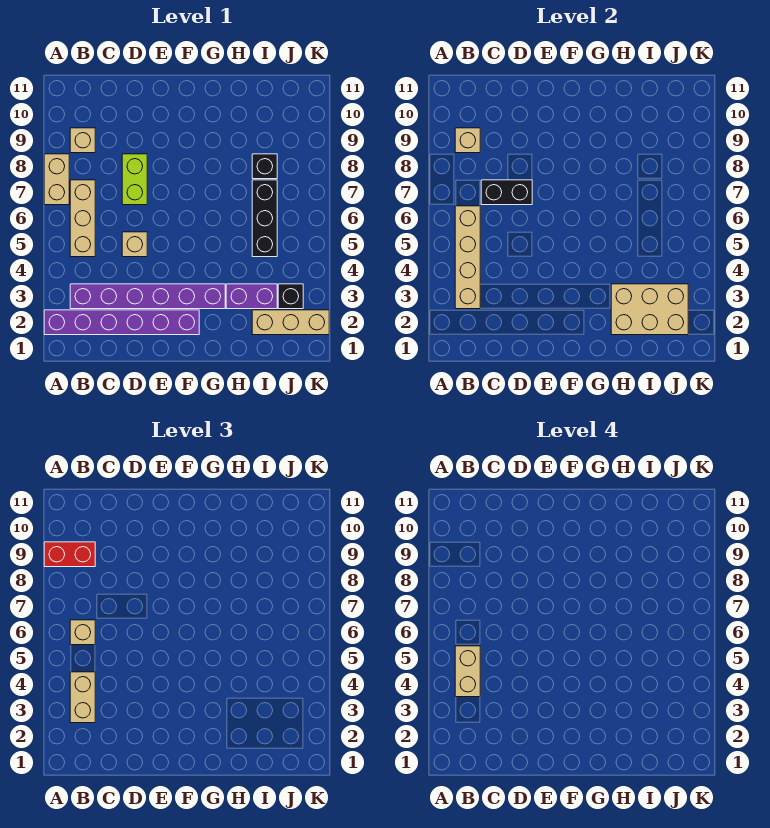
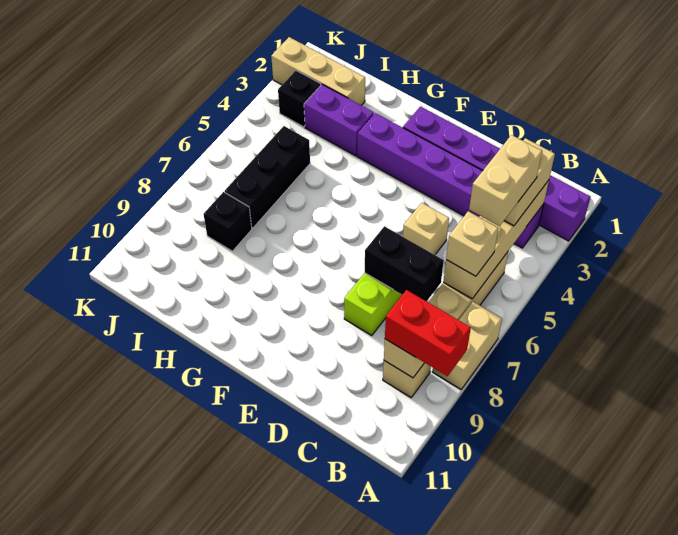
tan brick H2:J3 level 2 -> none

